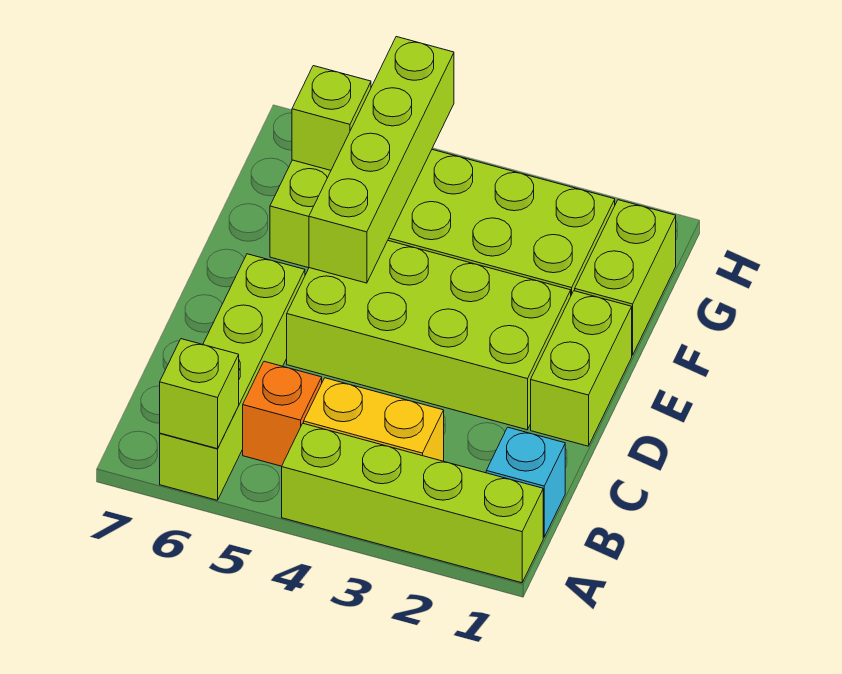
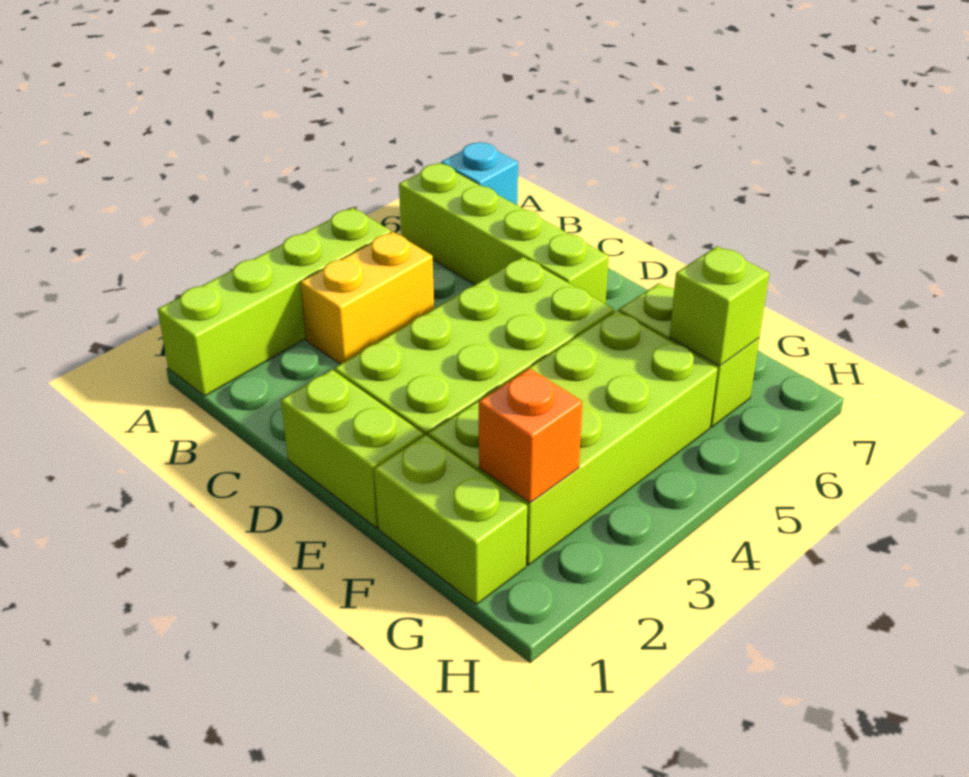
lime brick A6 level 2 -> none
cyan brick B1 level 1 -> cyan brick A7 level 1
orange brick B5 level 1 -> orange brick G2 level 2
lime brick E5:H5 level 2 -> none

